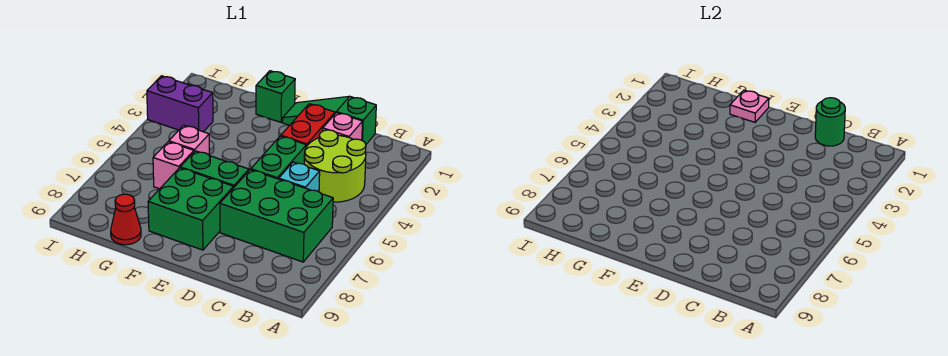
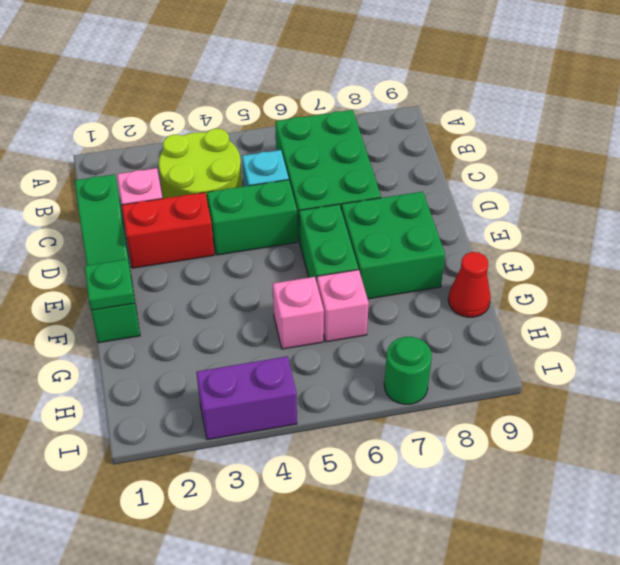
green round brick C1 level 2 -> green round brick I7 level 1
pink plate F1 level 2 -> green plate F1 level 2
purple brick H3:I3 level 1 -> purple brick I3:I4 level 1

